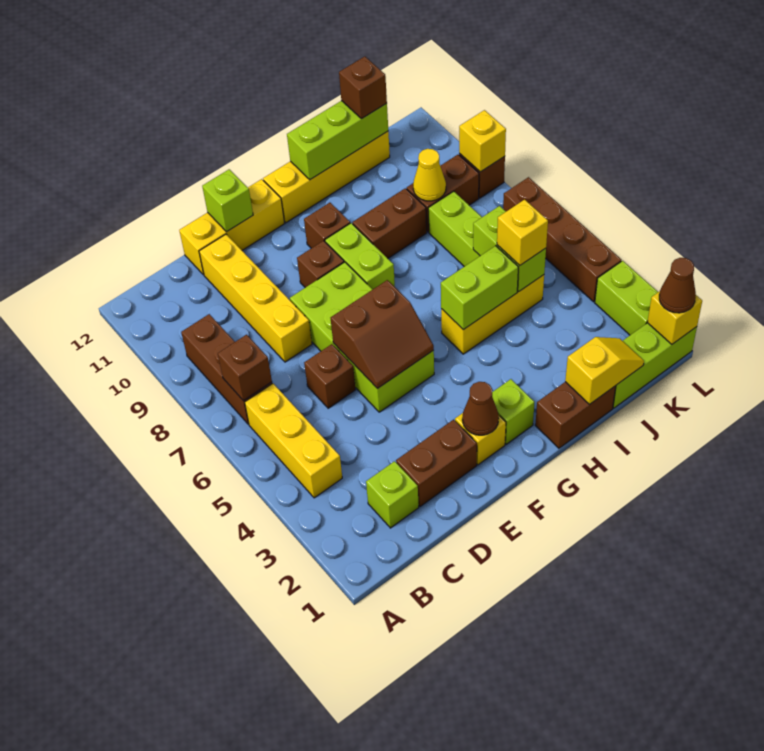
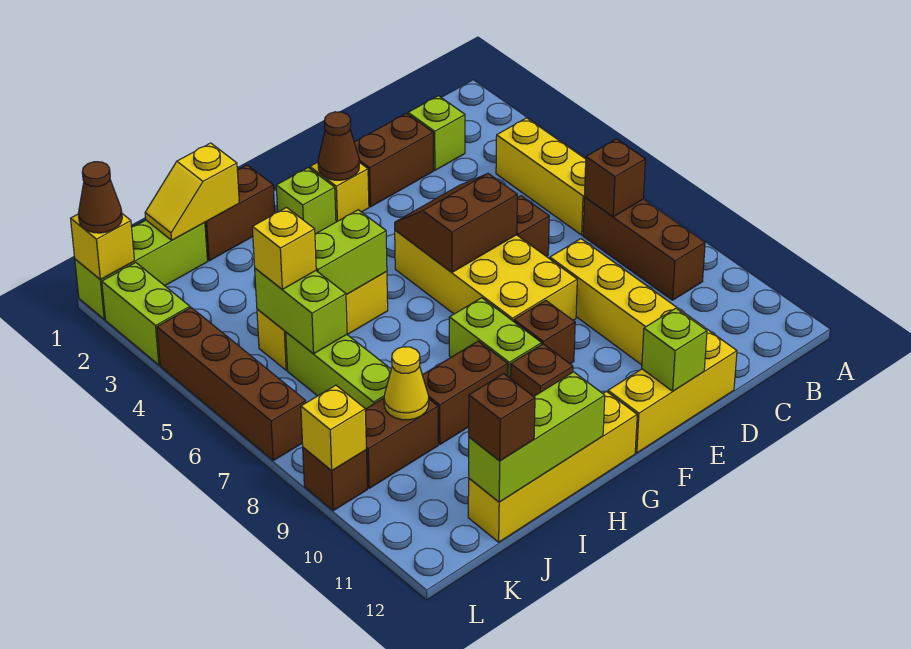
lime brick E5:F8 level 1 -> yellow brick E5:F8 level 1

